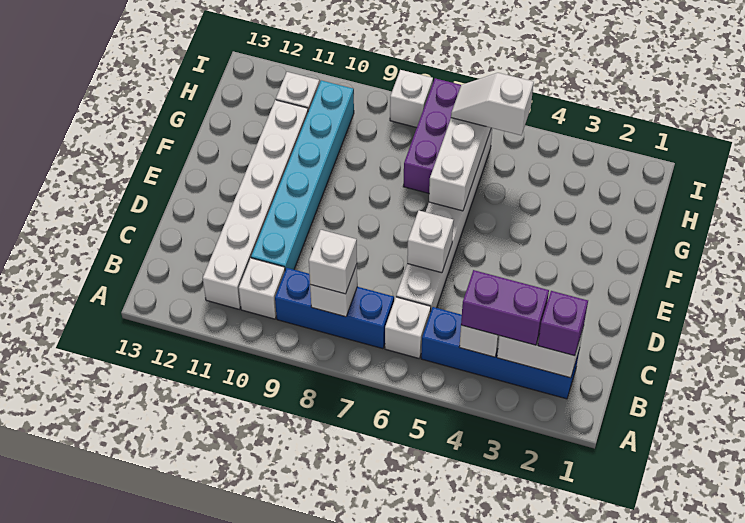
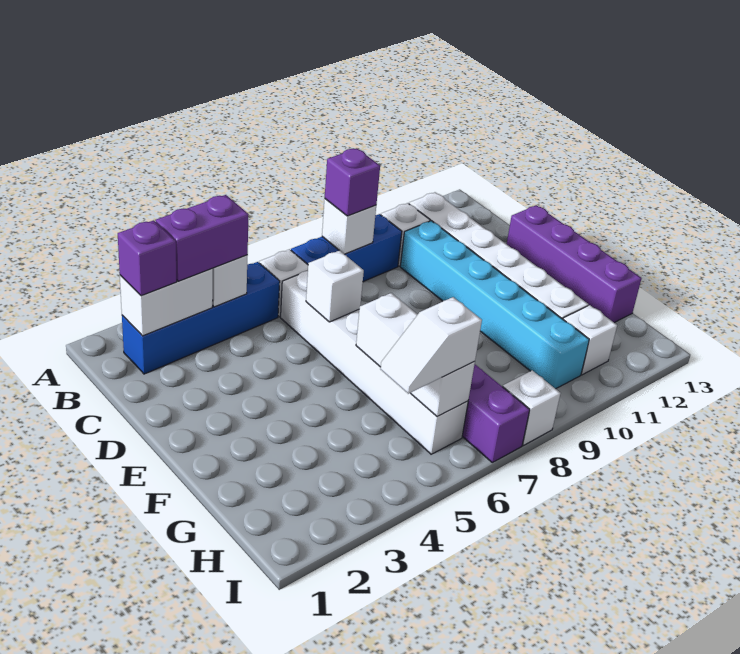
white brick B8 level 3 -> purple brick B8 level 3
none -> purple brick D13:G13 level 1
white slope H5:H6 level 3 top 5 -> white slope H5:H6 level 3 top 6

